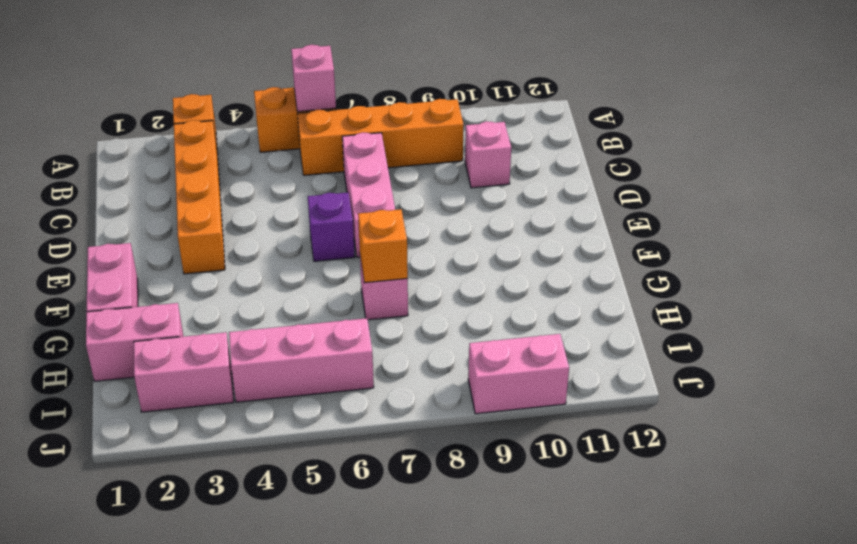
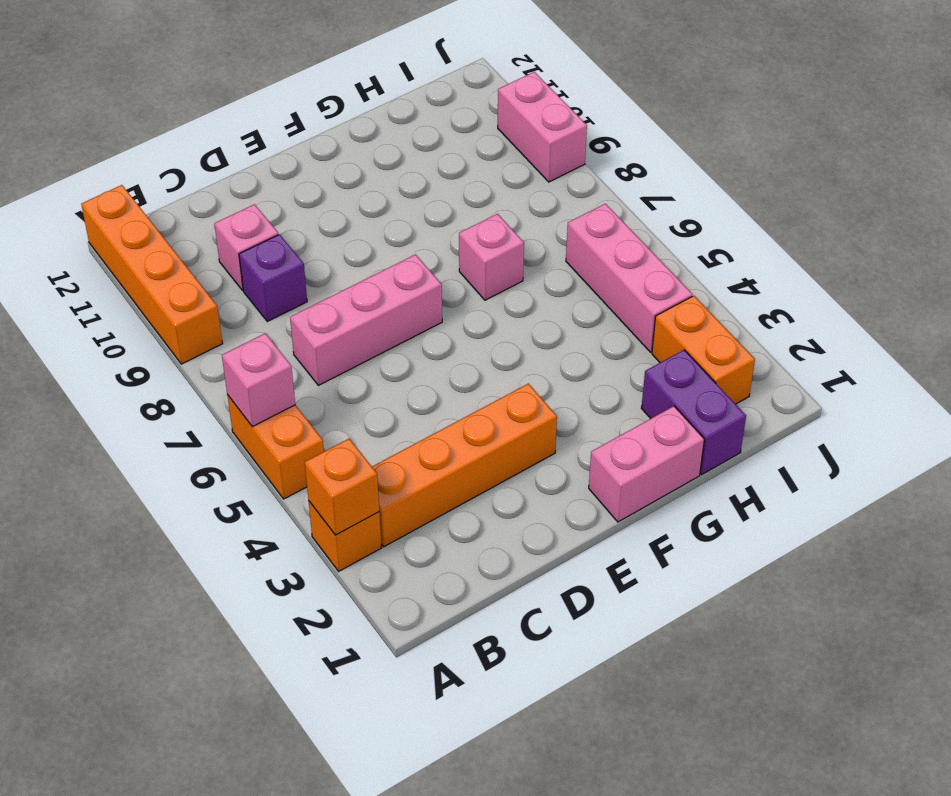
orange brick B6:B9 level 1 -> orange brick A9:A12 level 1
purple brick E6 level 1 -> purple brick C9 level 1
orange brick G7 level 2 -> orange brick A3 level 2
pink brick H1:H2 level 1 -> purple brick H1:H2 level 1
pink brick I2:I3 level 1 -> orange brick I2:I3 level 1

